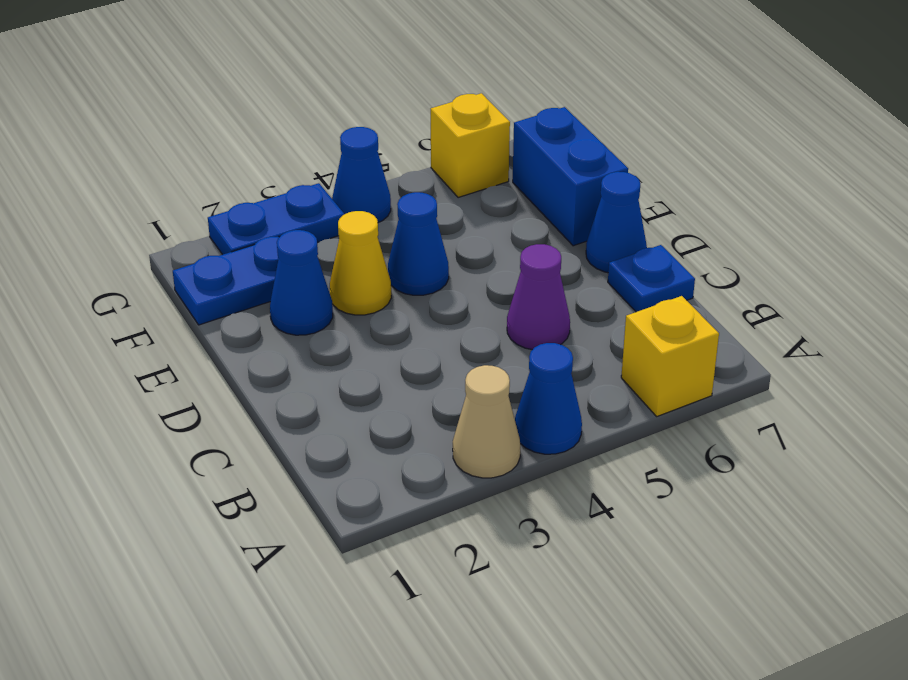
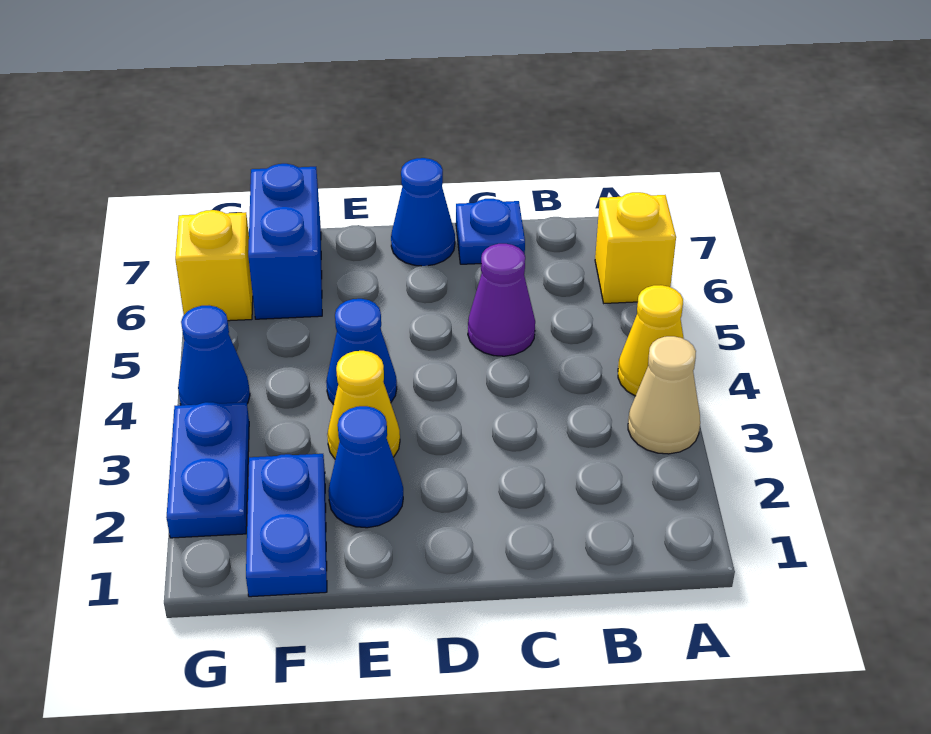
blue cone A4 level 1 -> yellow cone A4 level 1
blue brick E7:F7 level 1 -> blue brick F6:F7 level 1

